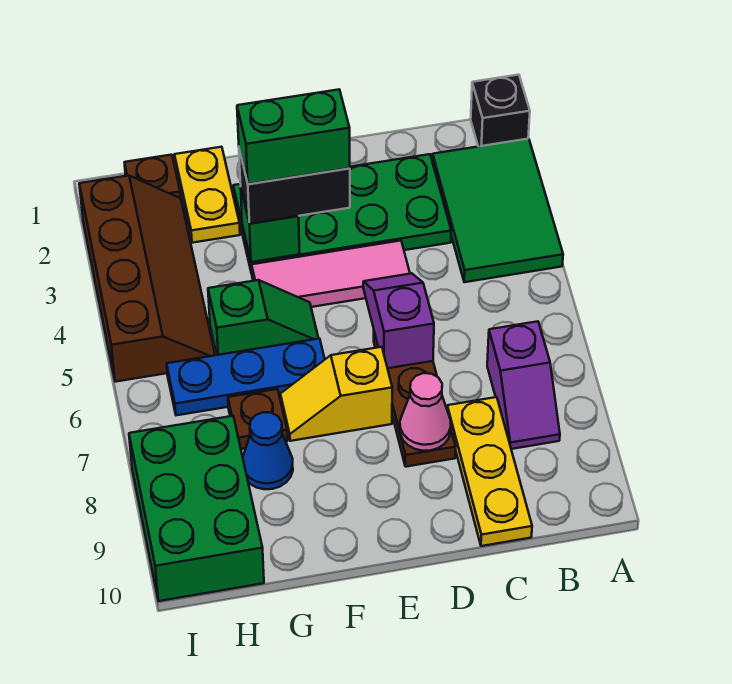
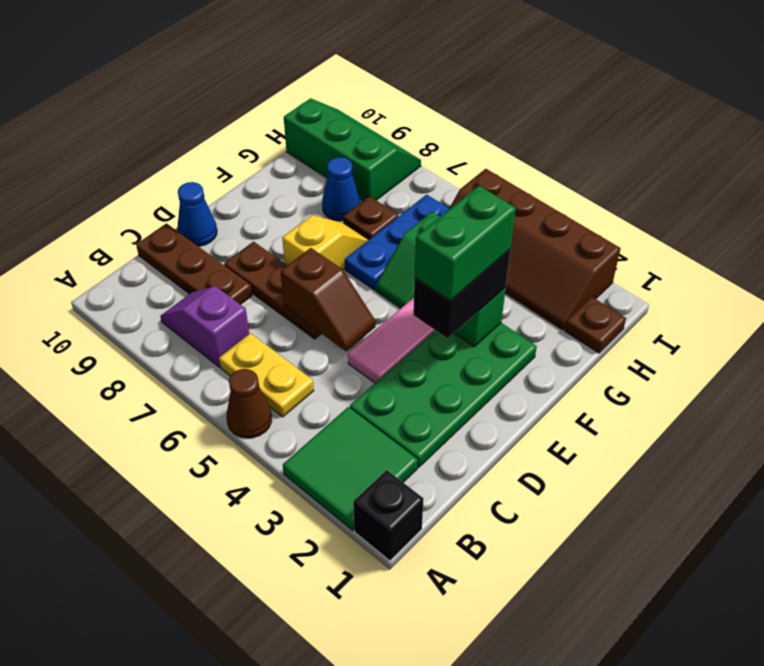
green tile A2:B4 level 1 -> green tile A2:B3 level 1
none -> brown cone A5 level 1
yellow plate C8:C10 level 1 -> brown plate C8:C10 level 1
purple slope D5:D6 level 2 top 6 -> brown slope D5:D6 level 2 top 6
pink cone D8 level 2 -> none
none -> blue cone D10 level 1
yellow plate G1:G2 level 1 -> yellow plate B5:B6 level 1
green brick H8:I10 level 1 -> green slope H8:I10 level 1 top H

